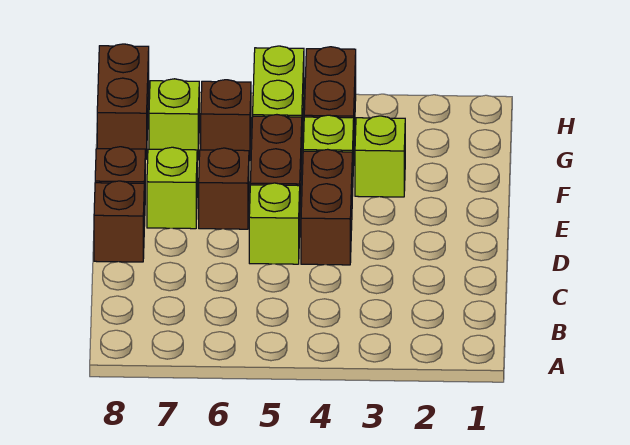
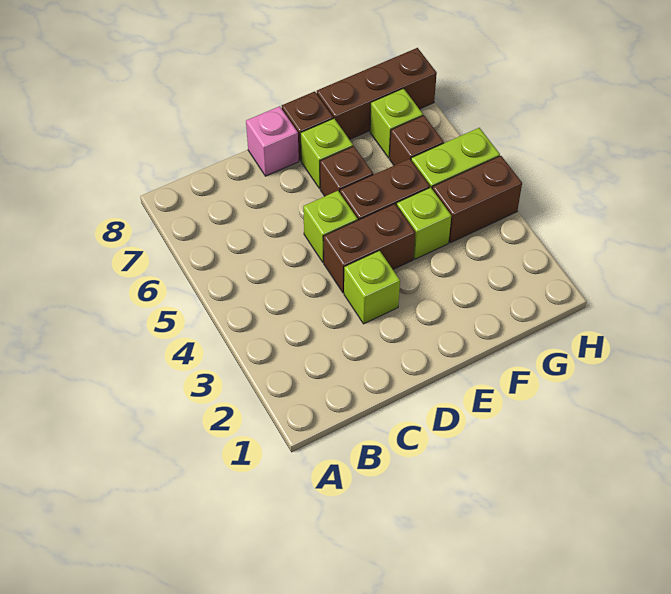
brown brick D8 level 1 -> pink brick D8 level 1
lime brick F3 level 1 -> lime brick D3 level 1
brown brick G8:H8 level 1 -> brown brick F8:H8 level 1

